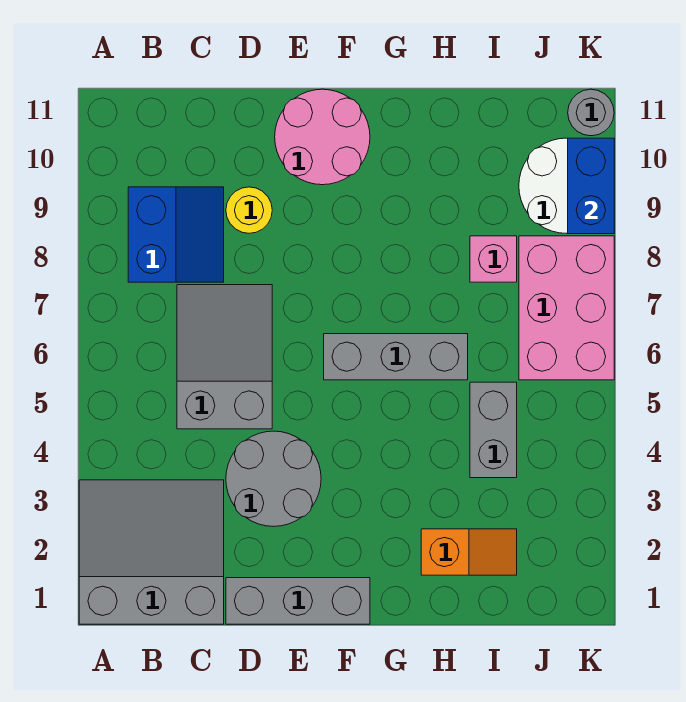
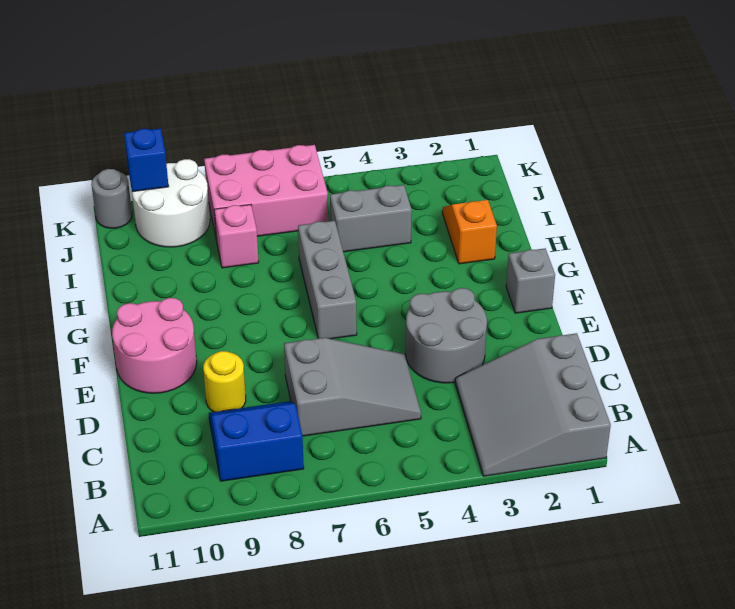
grey slope C5:D7 level 1 top 5 -> grey slope C5:D7 level 1 top 7
grey brick D1:F1 level 1 -> grey brick F1 level 1
blue brick K9:K10 level 2 -> blue brick K10 level 2

